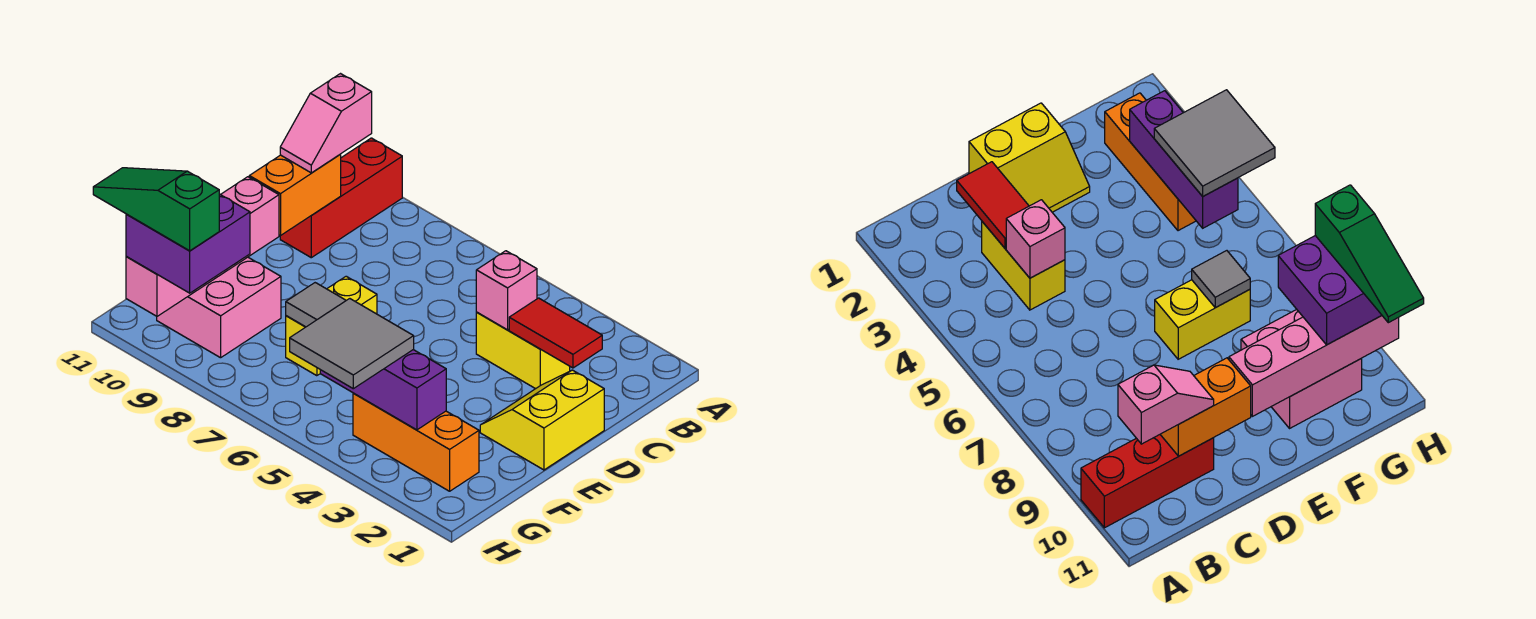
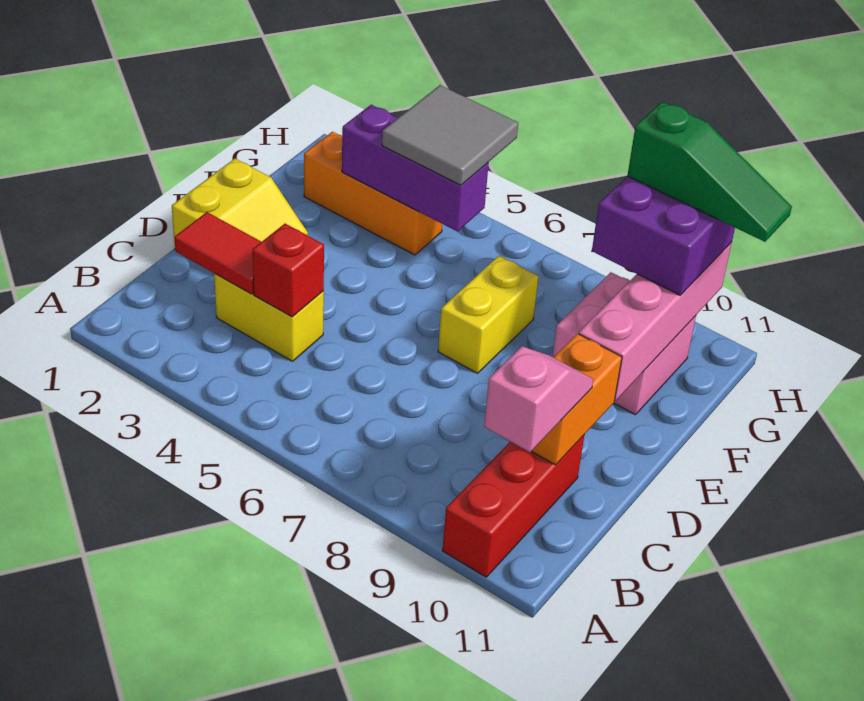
pink brick C4 level 2 -> red brick C4 level 2
grey tile F7 level 2 -> none

